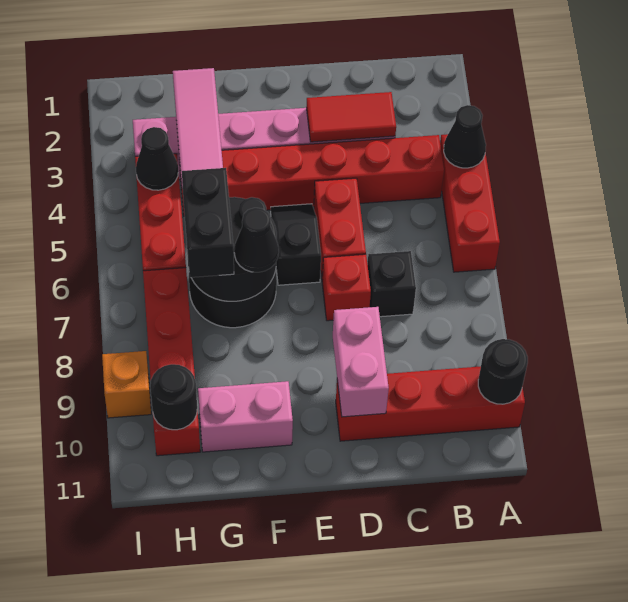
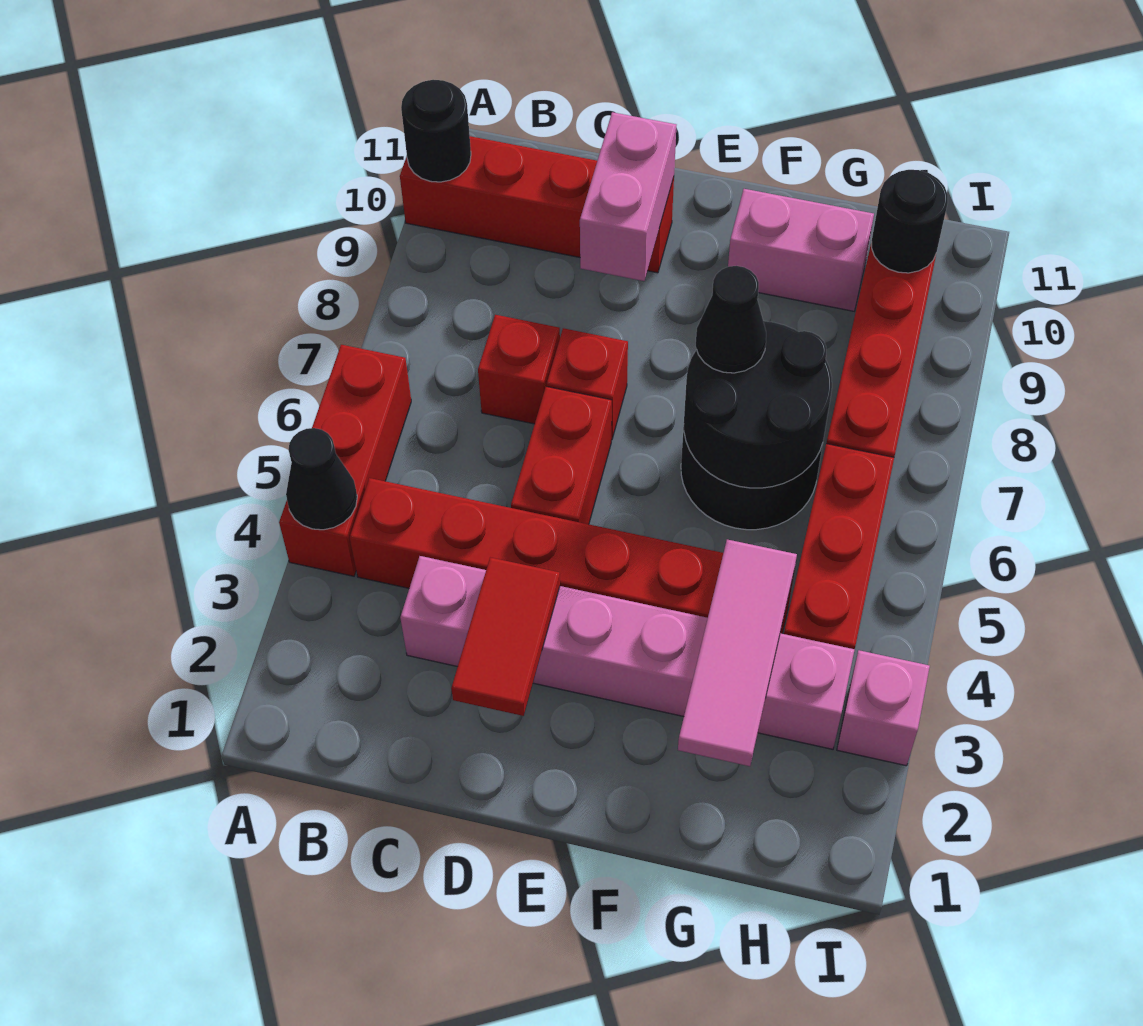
red tile C3:D3 level 2 -> red tile D2:D3 level 2
black brick C7 level 1 -> red brick C7 level 1
black slope E5:E6 level 1 top 6 -> none
black brick G6:G7 level 3 -> none
black cone H4 level 2 -> none
none -> pink brick I3 level 1
orange brick I9 level 1 -> none

